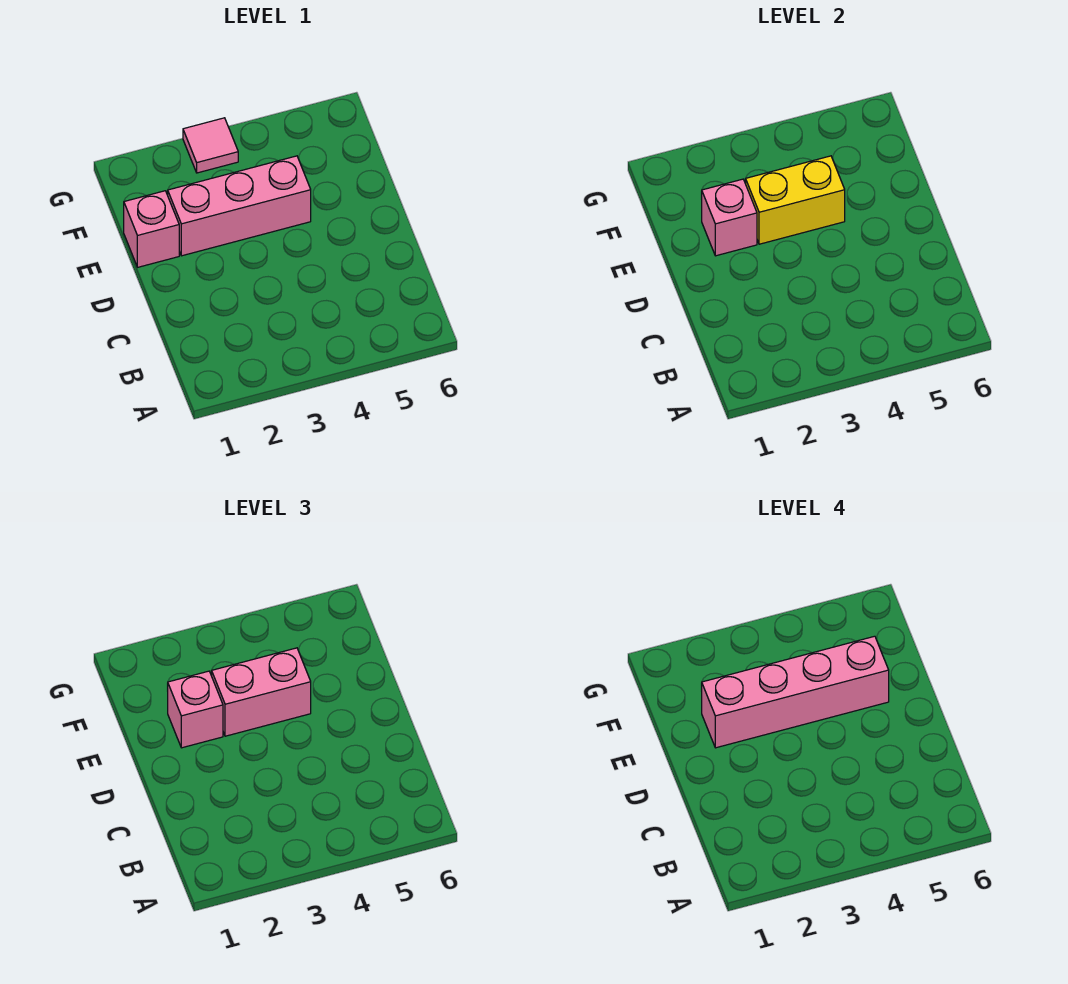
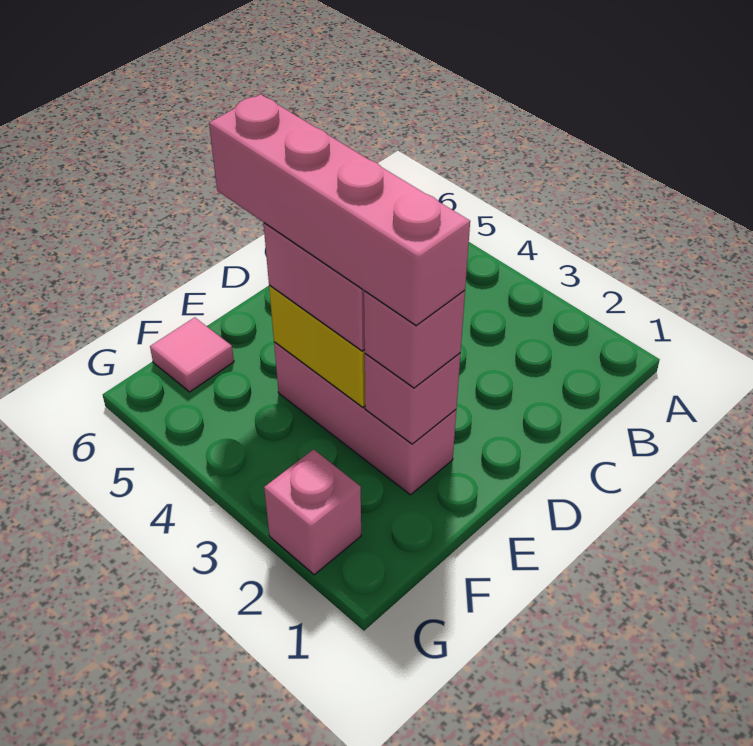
pink brick E1 level 1 -> pink brick G2 level 1
pink tile G3 level 1 -> pink tile F6 level 1

